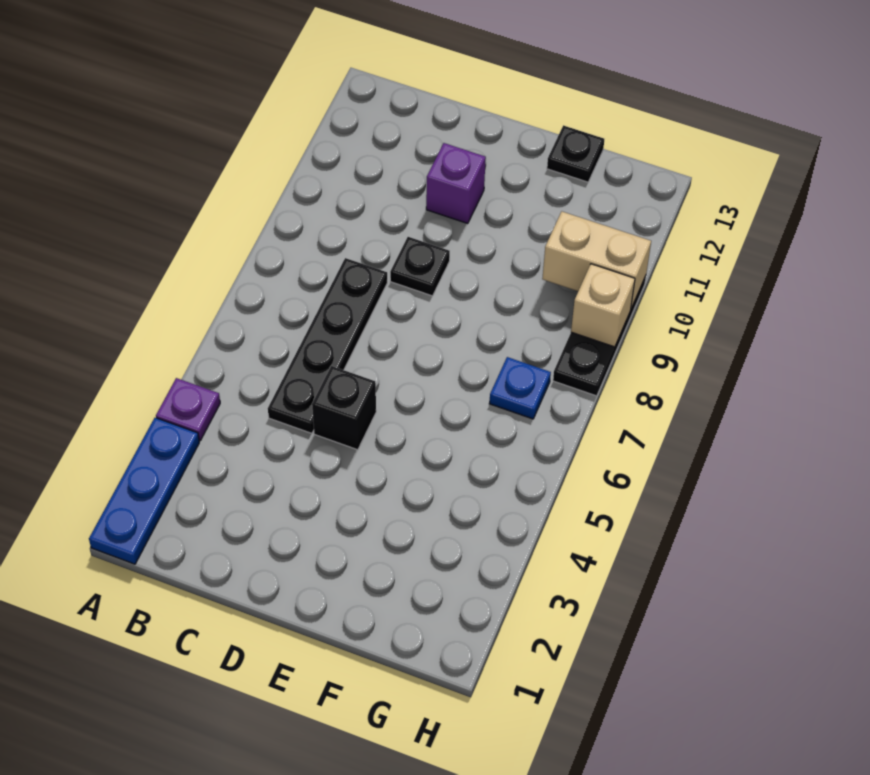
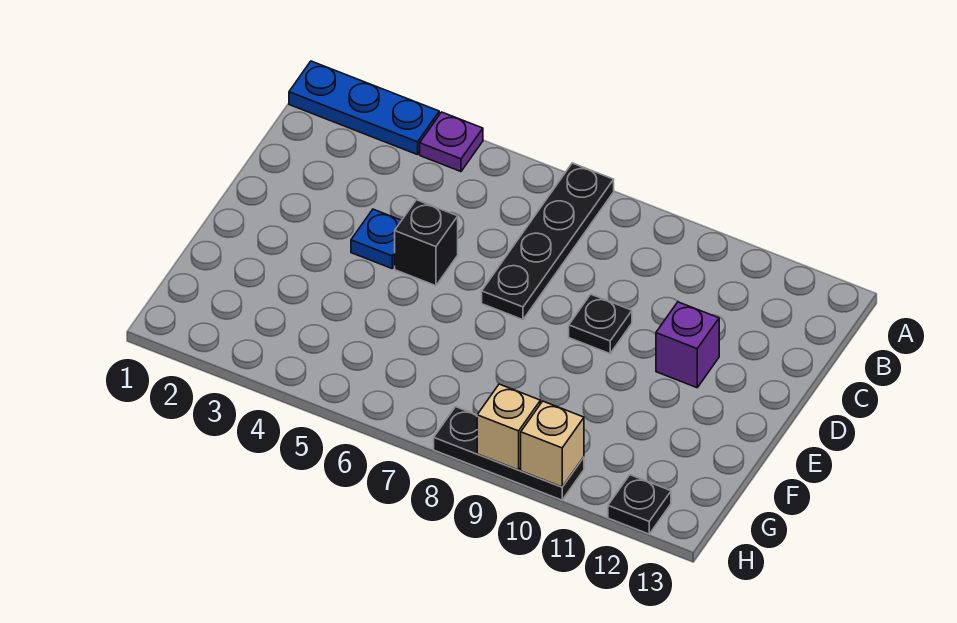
black plate C5:C8 level 1 -> black plate A7:D7 level 1
black plate F13 level 1 -> black plate H12 level 1
blue plate G7 level 1 -> blue plate D4 level 1
tan brick G10:H10 level 2 -> tan brick H10 level 2

